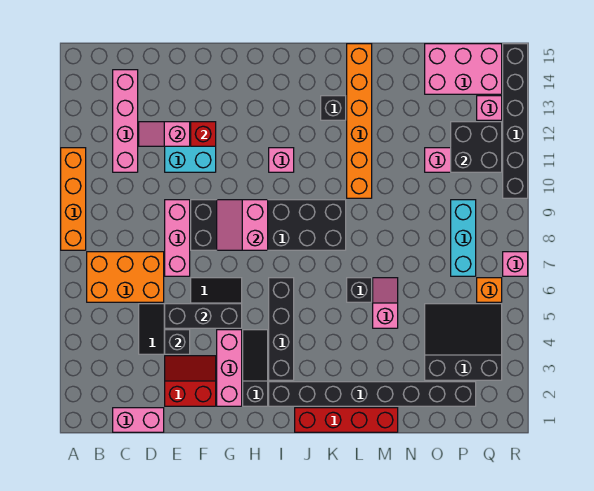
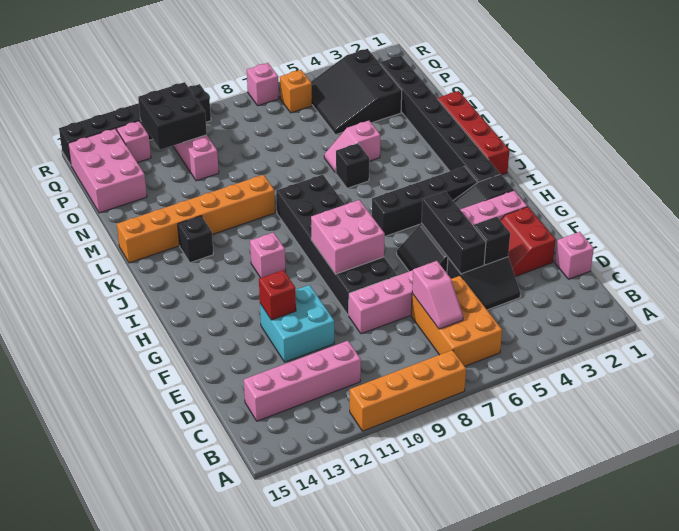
pink brick C1:D1 level 1 -> pink brick D1 level 1
pink slope D12:E12 level 2 top E -> pink slope C7:D7 level 2 top D
pink slope G8:H9 level 2 top H -> pink brick G8:H9 level 2
cyan brick P7:P9 level 1 -> none

